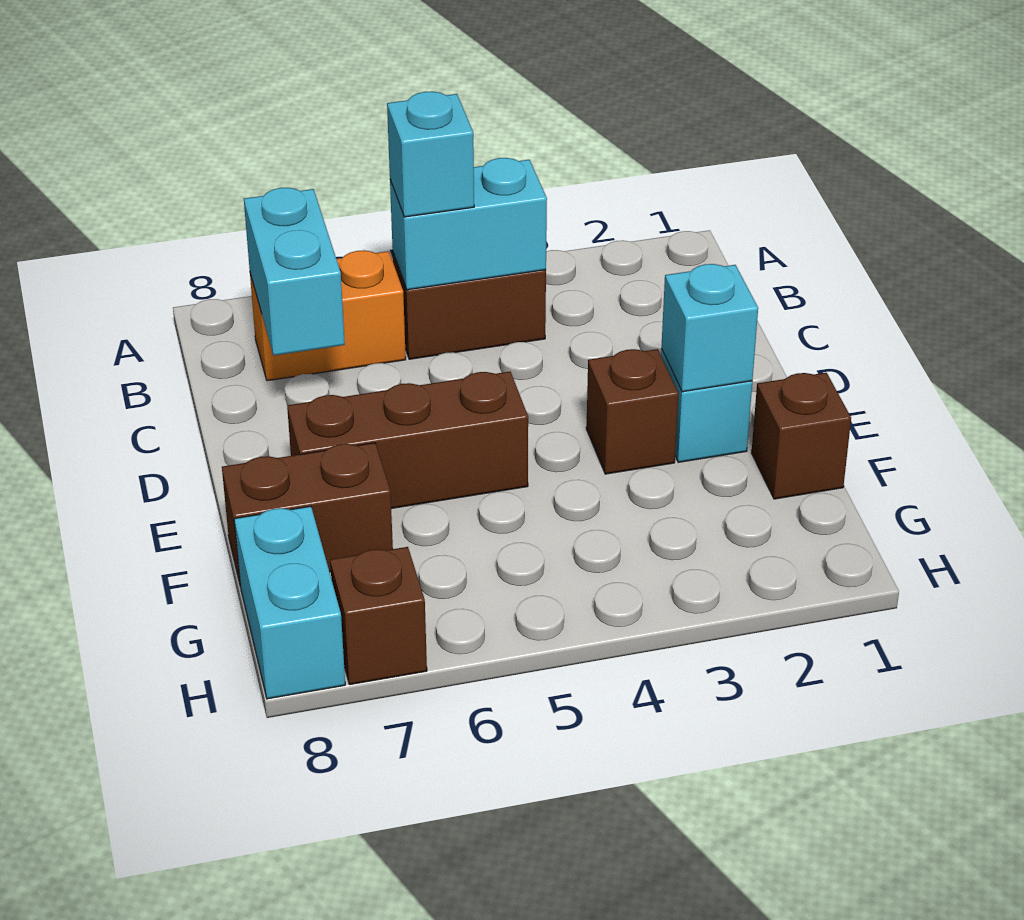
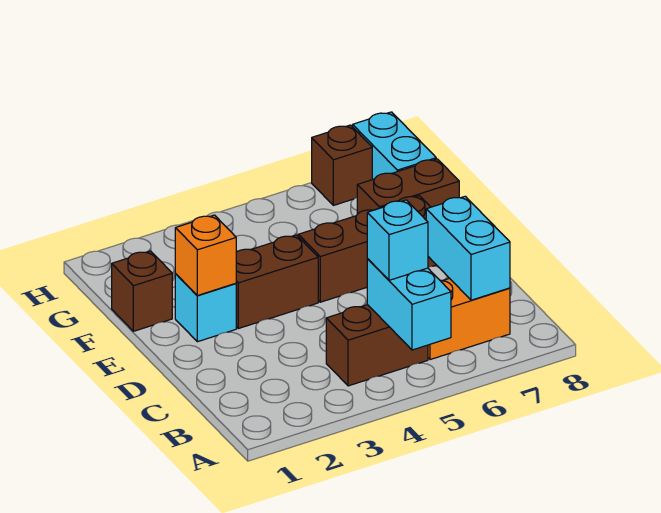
cyan brick B4:B5 level 2 -> cyan brick A5:B5 level 2
cyan brick E2 level 2 -> orange brick E2 level 2
brown brick E3 level 1 -> brown brick E3:E4 level 1

